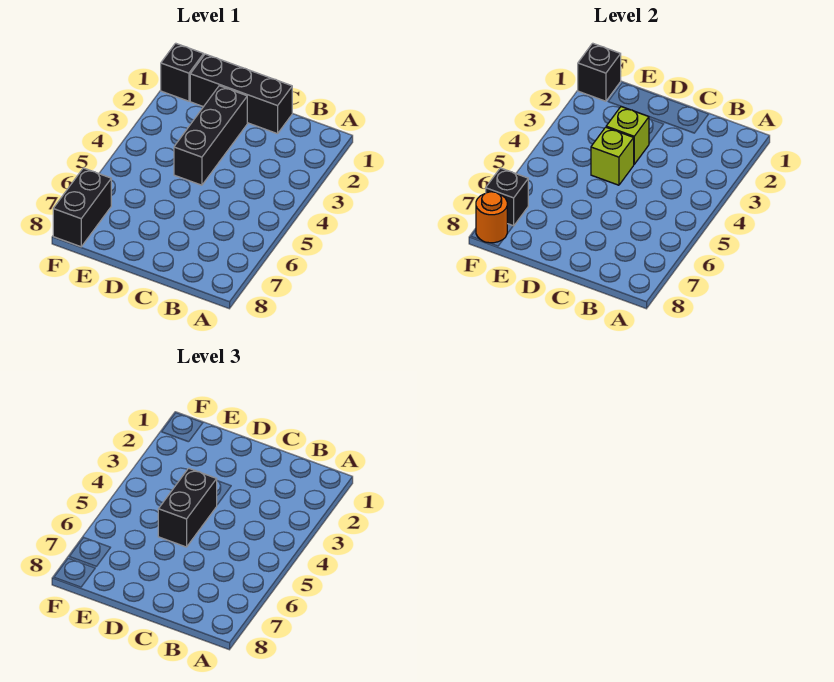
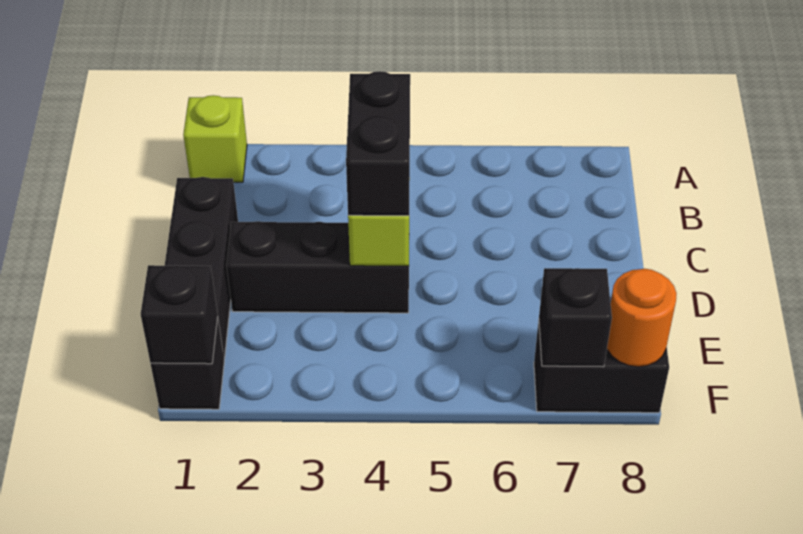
lime brick D3 level 2 -> lime brick A1 level 1
black brick D4:D5 level 3 -> black brick C4:D4 level 3

